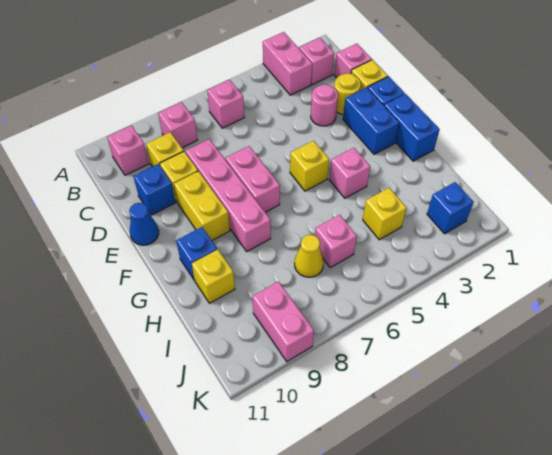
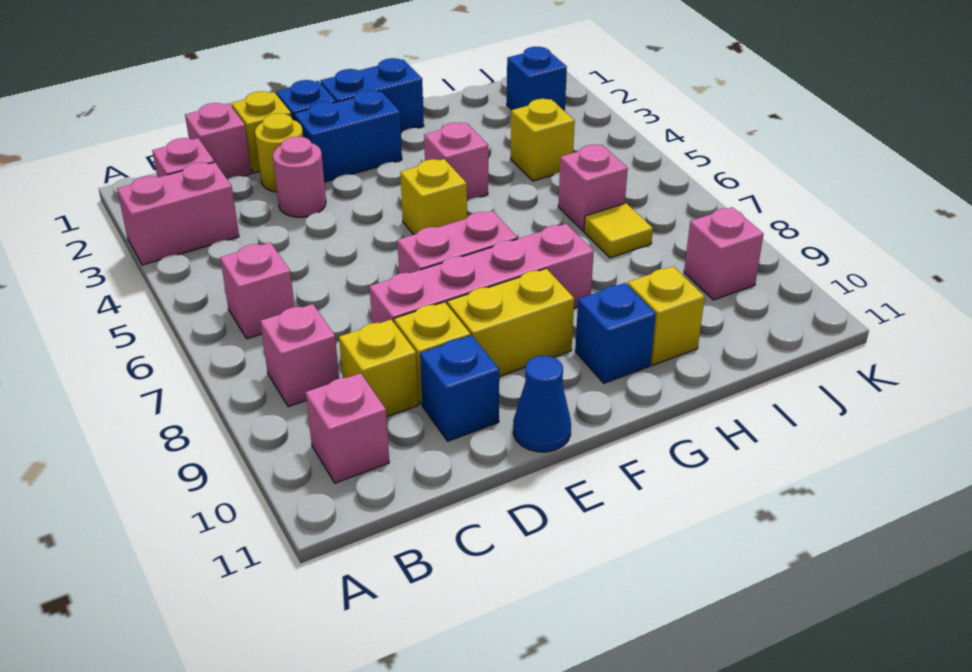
yellow cone I7 level 1 -> yellow tile I7 level 1
pink brick J9:K9 level 1 -> pink brick J9 level 1

